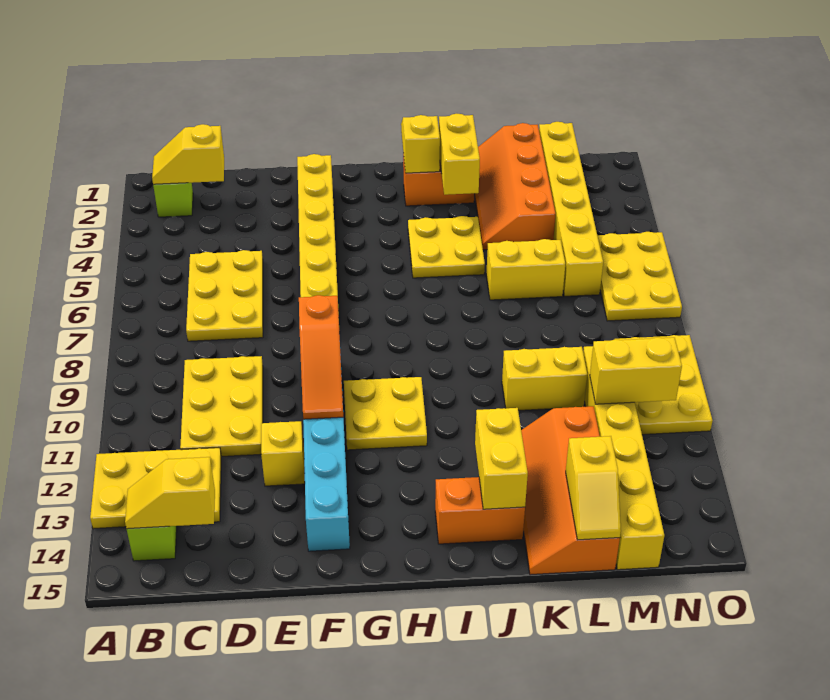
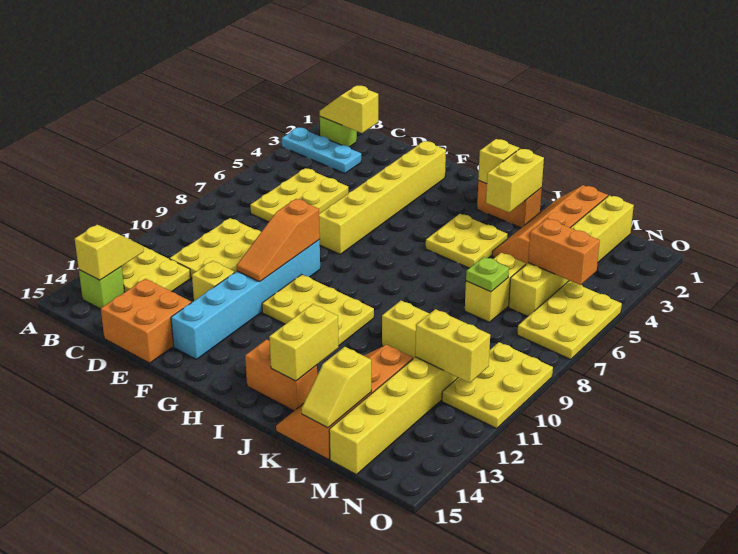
none -> cyan plate A3:C3 level 1
yellow slope B14:C14 level 2 top C -> yellow slope B13:B14 level 2 top 14
none -> orange brick D14:E15 level 1
yellow plate G10:H11 level 1 -> yellow plate G10:I11 level 1
yellow brick K6:L6 level 1 -> yellow brick L6:L7 level 1
none -> lime plate L7 level 2
none -> orange brick M5:N5 level 2

